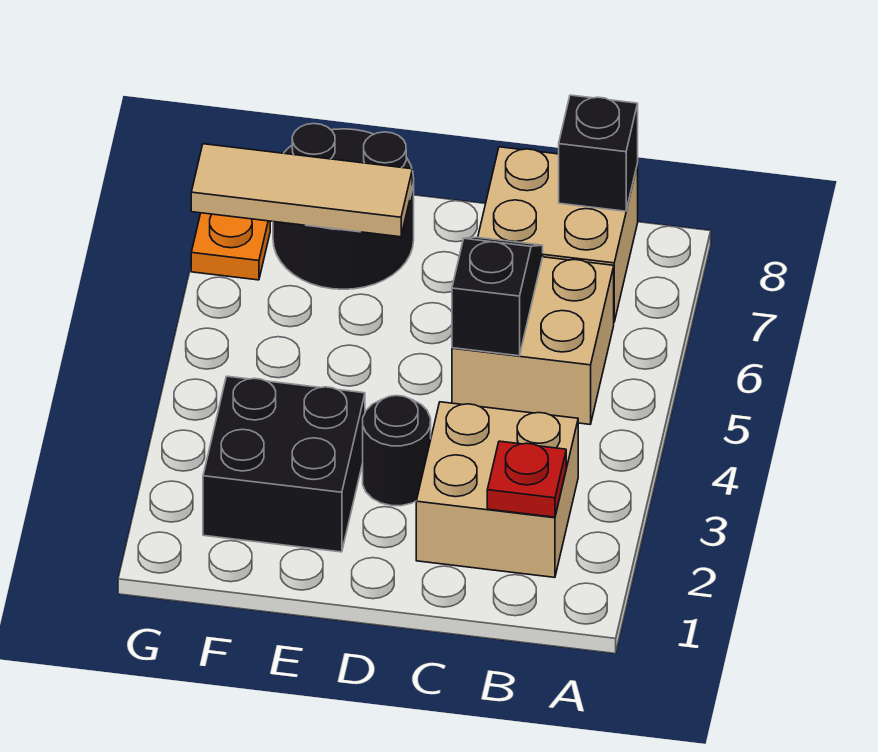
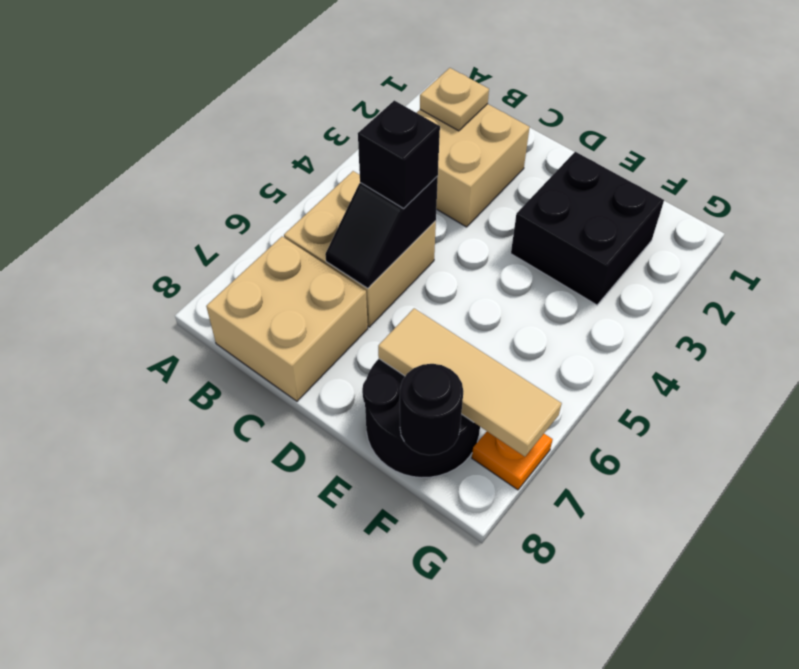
red plate B2 level 2 -> tan plate B2 level 2
black brick B8 level 2 -> black brick C5 level 3
black round brick D3 level 1 -> black round brick F8 level 2

